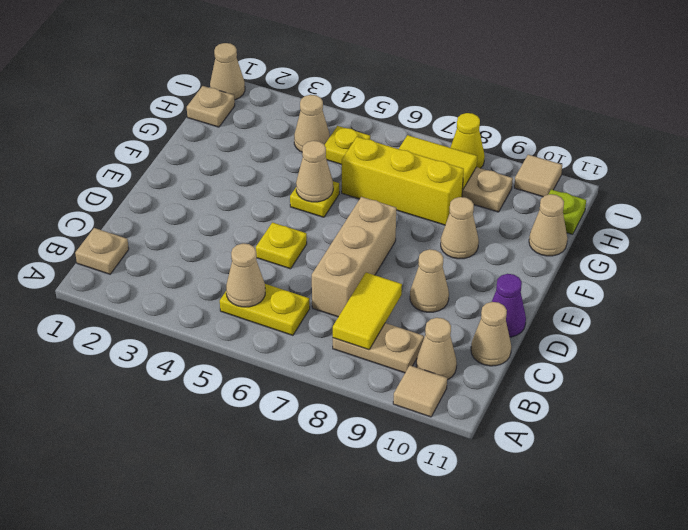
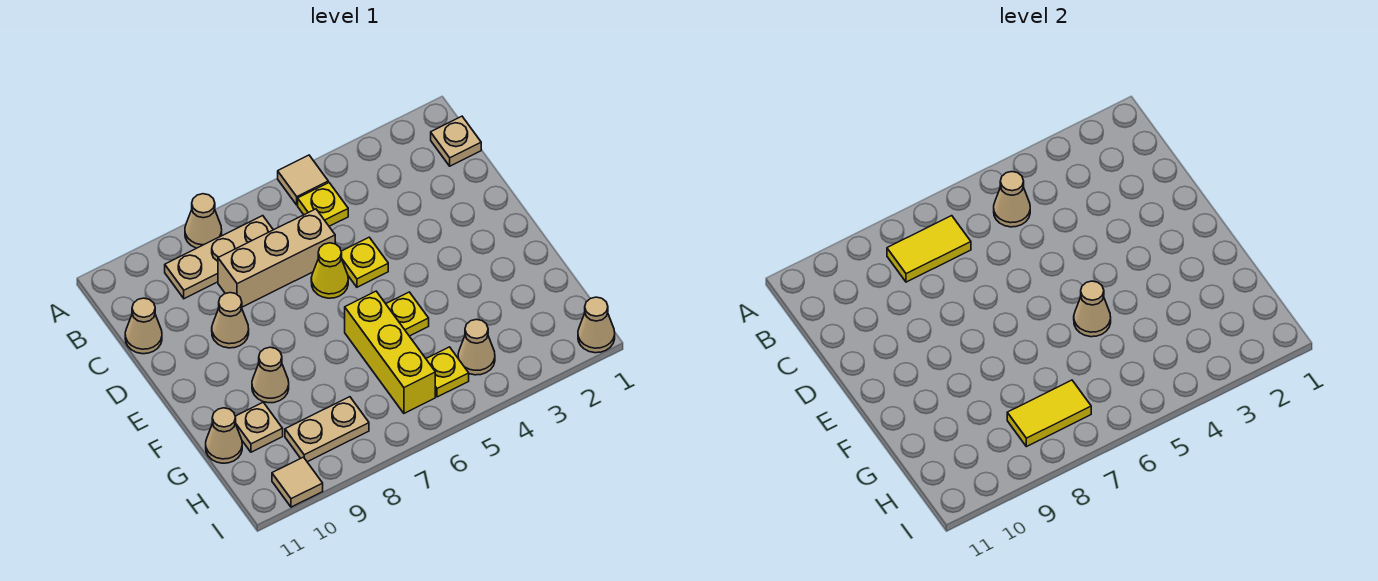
tan tile A10 level 1 -> tan tile A5 level 1
yellow plate B5:B6 level 1 -> yellow plate B5 level 1
tan plate B8:B9 level 1 -> tan plate B7:B9 level 1
yellow tile B8:C8 level 2 -> yellow tile B7:B8 level 2
tan cone B10 level 1 -> tan cone A8 level 1
tan brick C7:E7 level 1 -> tan brick C6:C8 level 1
purple cone D11 level 1 -> none
yellow brick G6:G8 level 1 -> yellow brick F6:H6 level 1
tan plate H1 level 1 -> tan plate G10 level 1
lime plate H11 level 1 -> none
yellow cone I8 level 1 -> yellow cone D6 level 1

